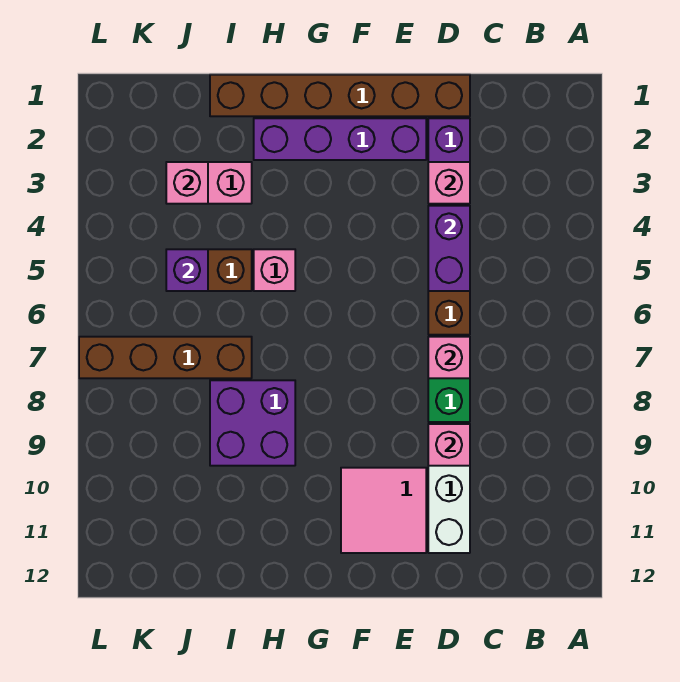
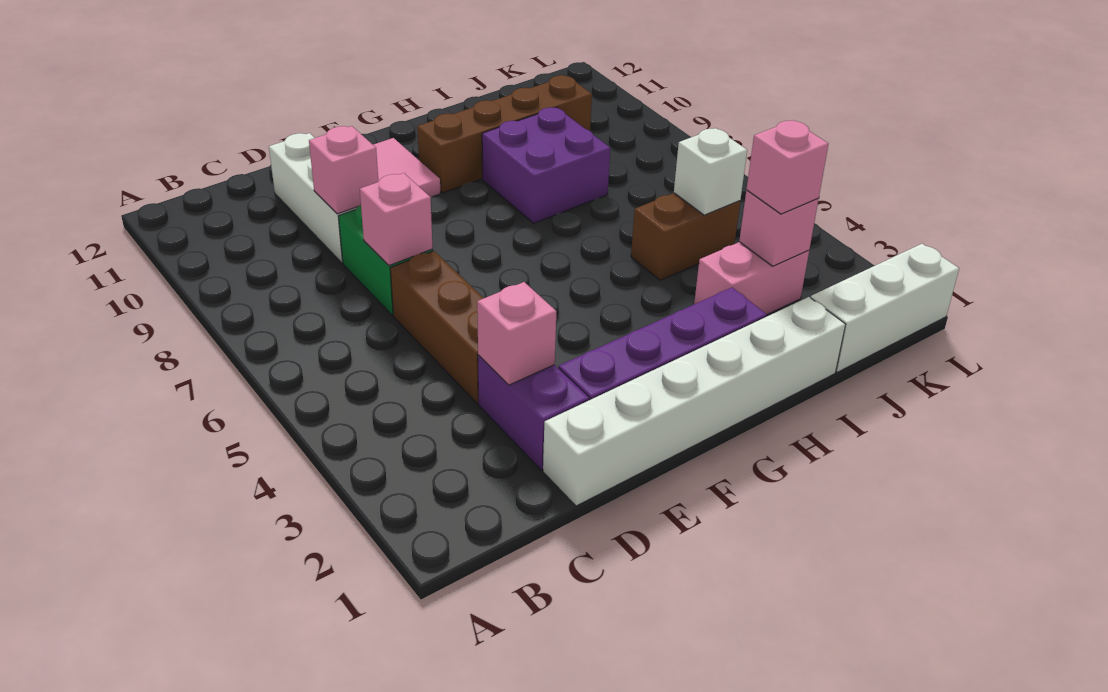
brown brick D1:I1 level 1 -> white brick D1:I1 level 1
purple brick D4:D5 level 2 -> none
pink brick H5 level 1 -> pink brick J3 level 3
brown brick I7:L7 level 1 -> brown brick G10:J10 level 1
none -> white brick J1:L1 level 1
purple brick J5 level 2 -> white brick J5 level 2

